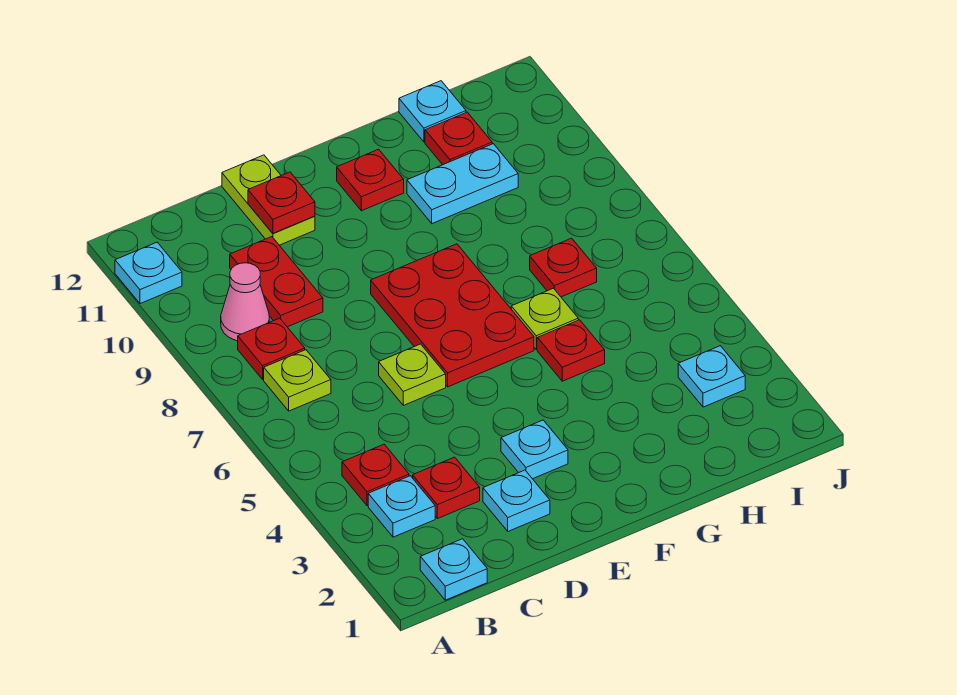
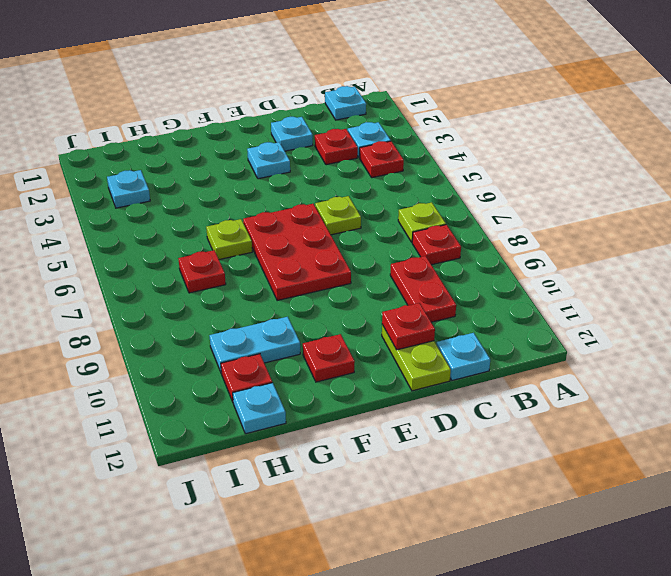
cyan plate A11 level 1 -> cyan plate C12 level 1
pink cone B9 level 1 -> none
red plate G5 level 1 -> none

